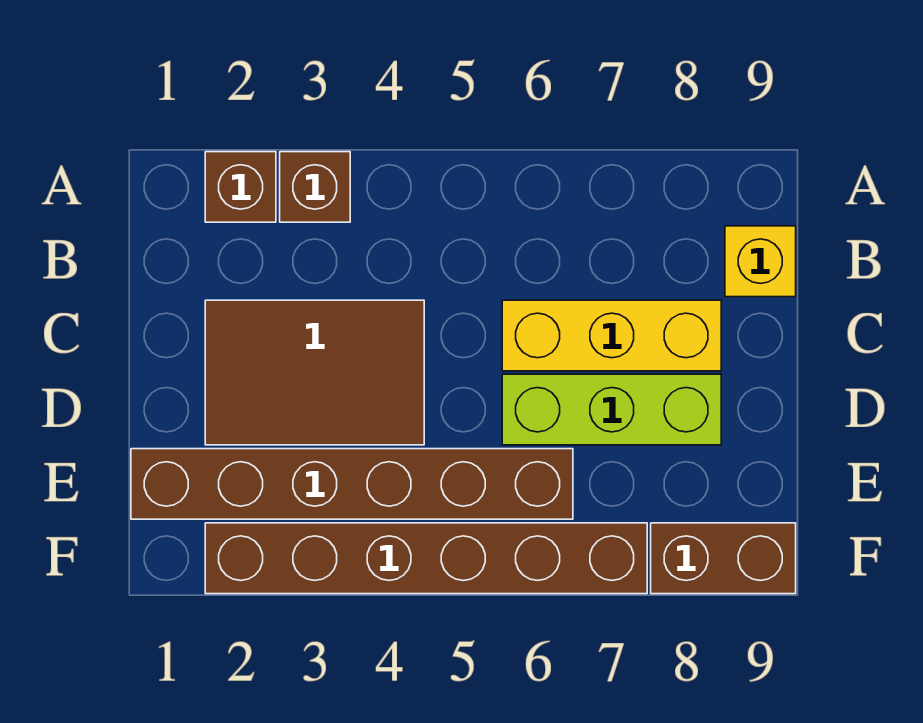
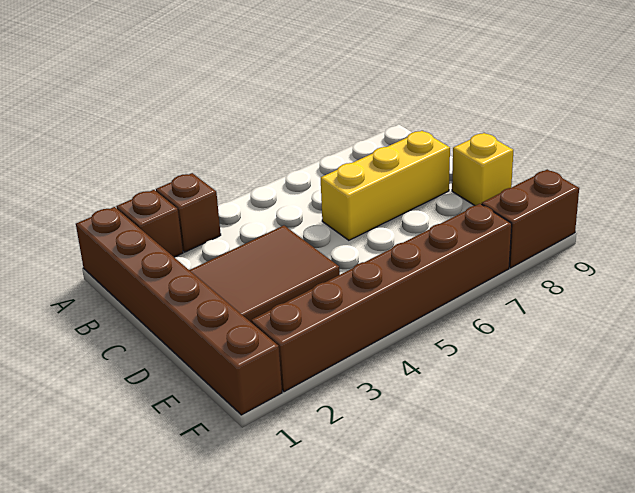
yellow brick B9 level 1 -> yellow brick D9 level 1
lime brick D6:D8 level 1 -> none
brown brick E1:E6 level 1 -> brown brick A1:F1 level 1

